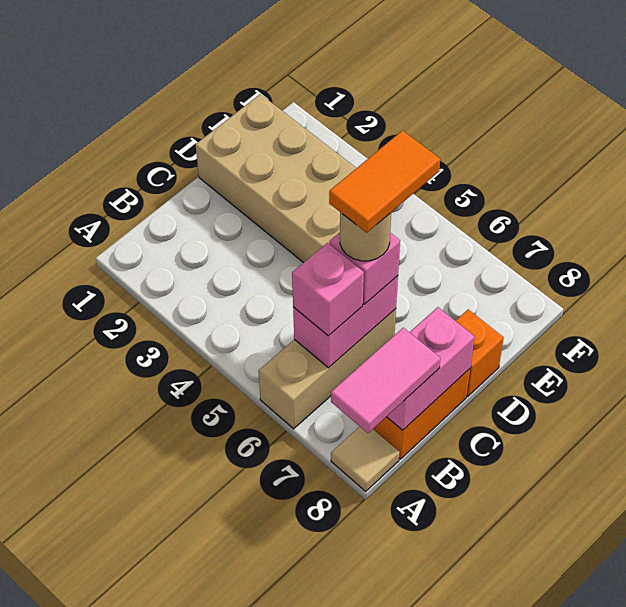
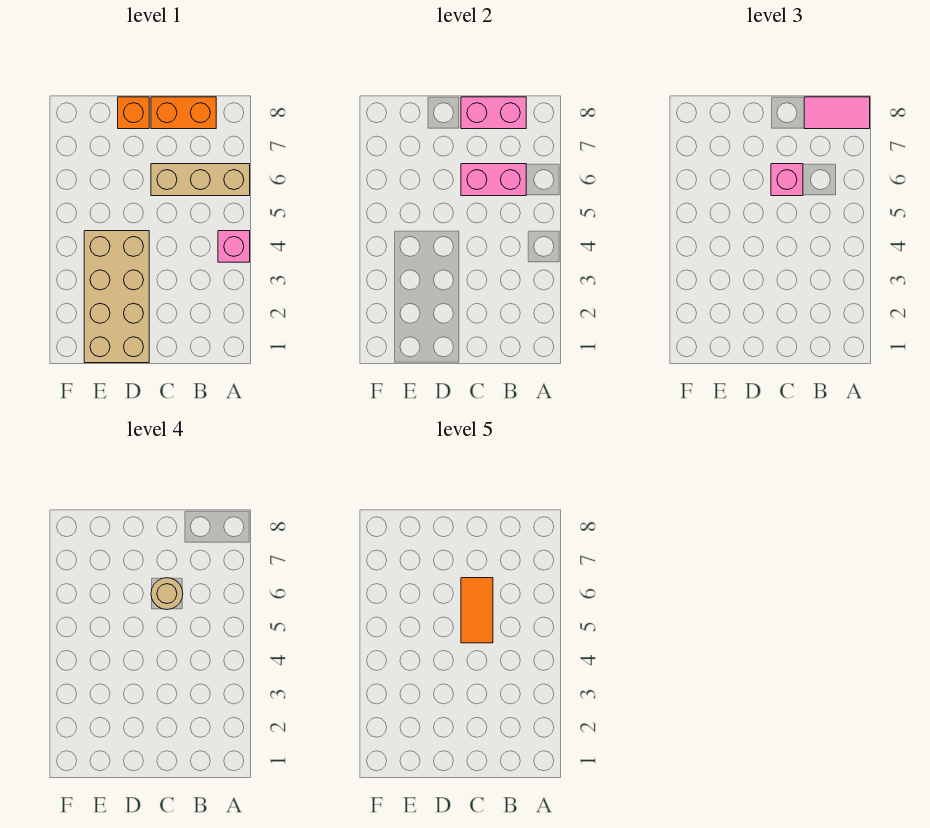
tan tile A8 level 1 -> none
pink brick B6 level 3 -> pink brick A4 level 1
orange tile C6:D6 level 5 -> orange tile C5:C6 level 5

